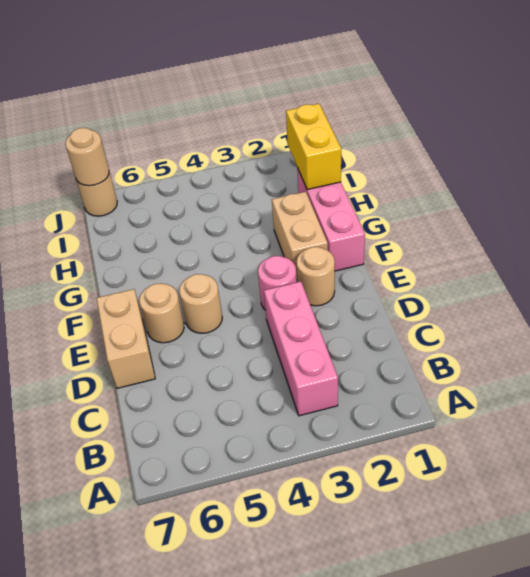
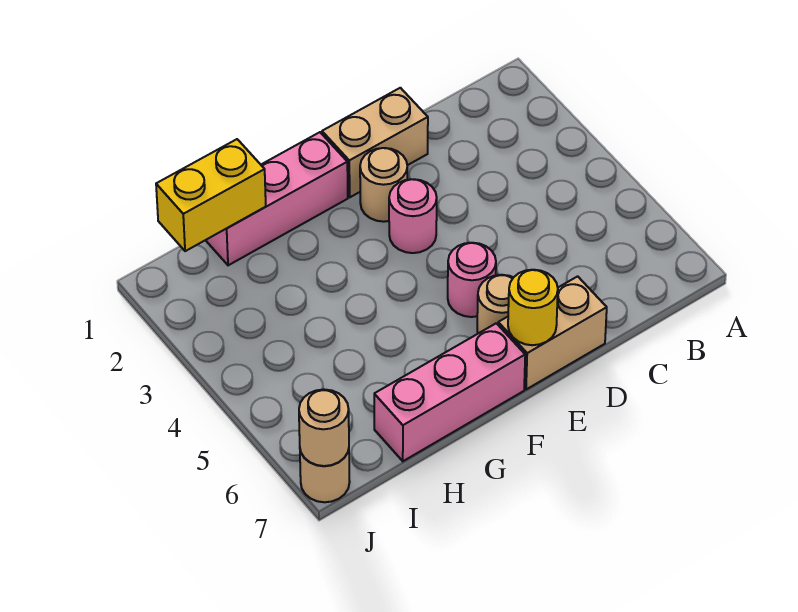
pink brick B3:D3 level 1 -> pink brick F7:H7 level 1
tan round brick E5 level 1 -> pink round brick E5 level 1
none -> yellow round brick E7 level 2
tan brick F2:G2 level 1 -> tan brick D1:E1 level 1

